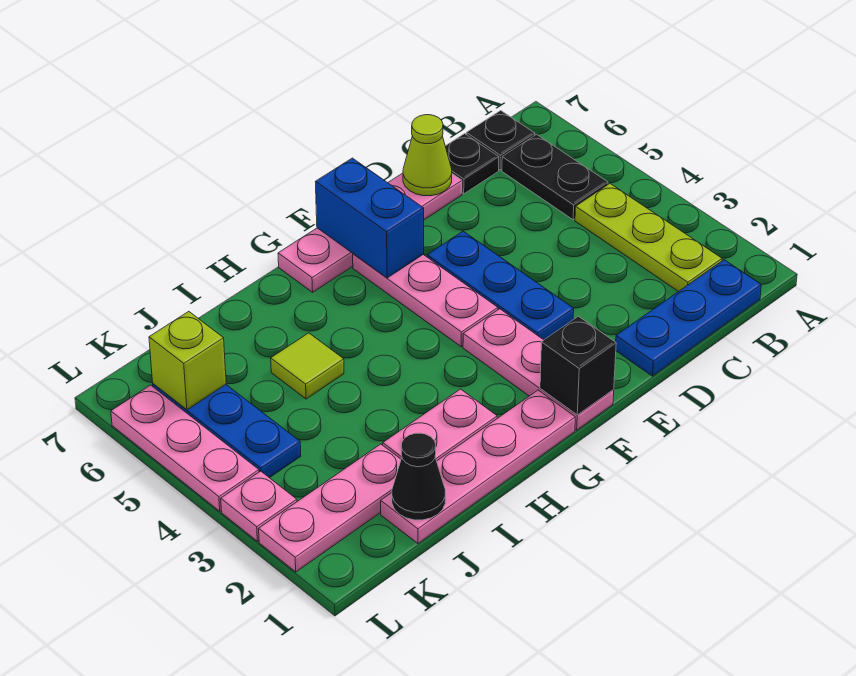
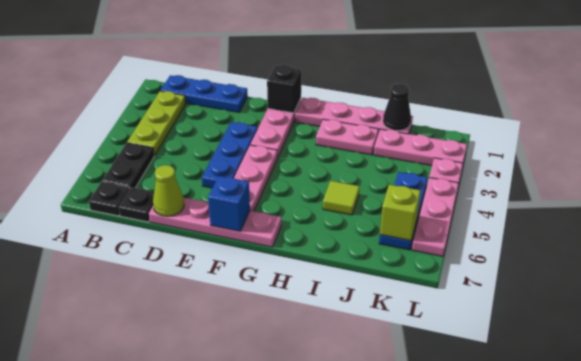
blue brick F6:F7 level 2 -> blue brick F7 level 2

